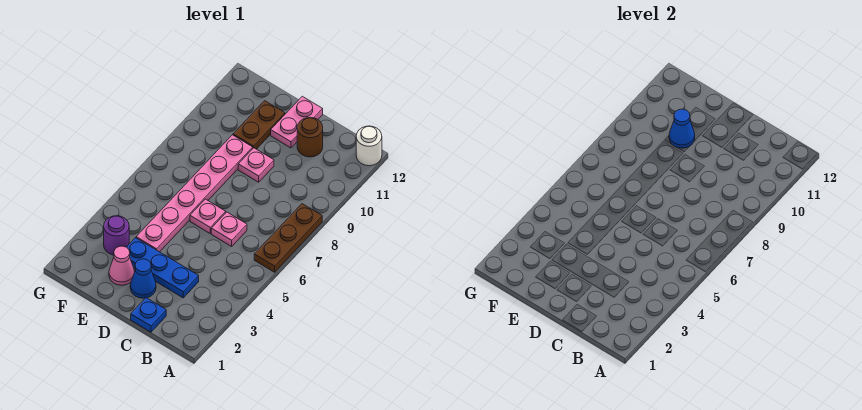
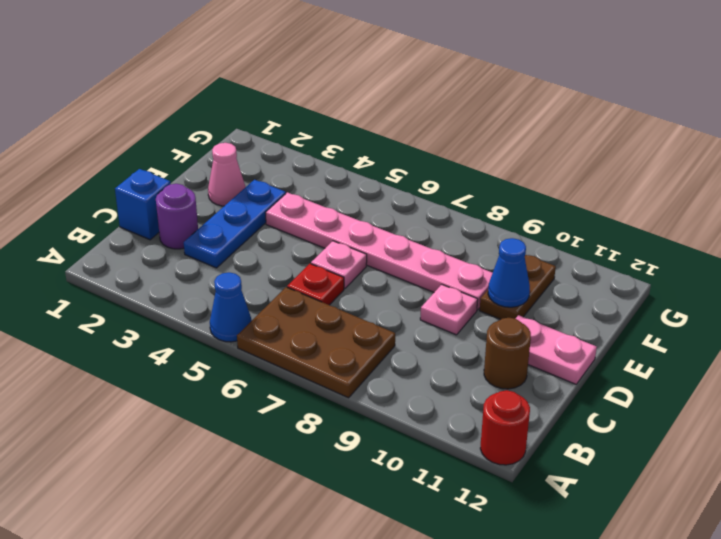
brown plate A6:A8 level 1 -> brown plate A6:B8 level 1
white round brick A12 level 1 -> red round brick A12 level 1
blue plate C1 level 1 -> blue brick C1 level 1
pink plate C6 level 1 -> red plate C6 level 1
blue cone D2 level 1 -> blue cone A5 level 1
brown plate E10:E11 level 1 -> brown plate E10:F10 level 1
purple round brick F3 level 1 -> purple round brick C2 level 1

